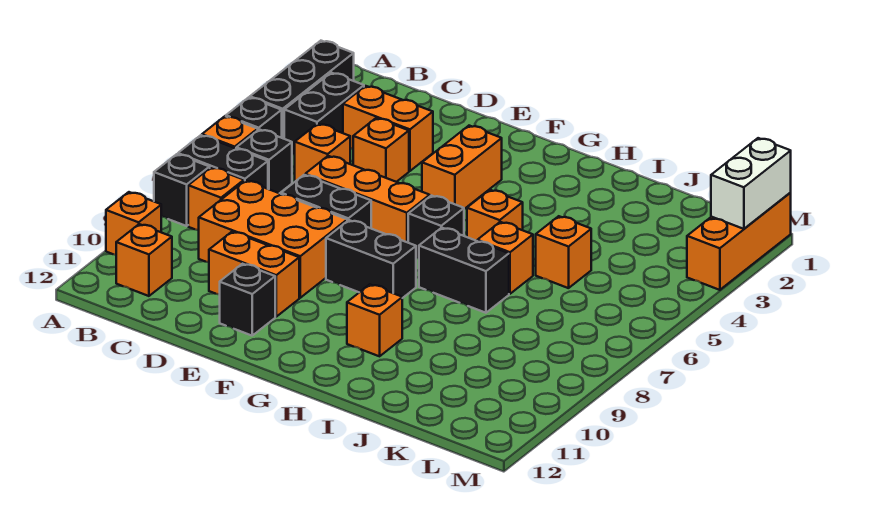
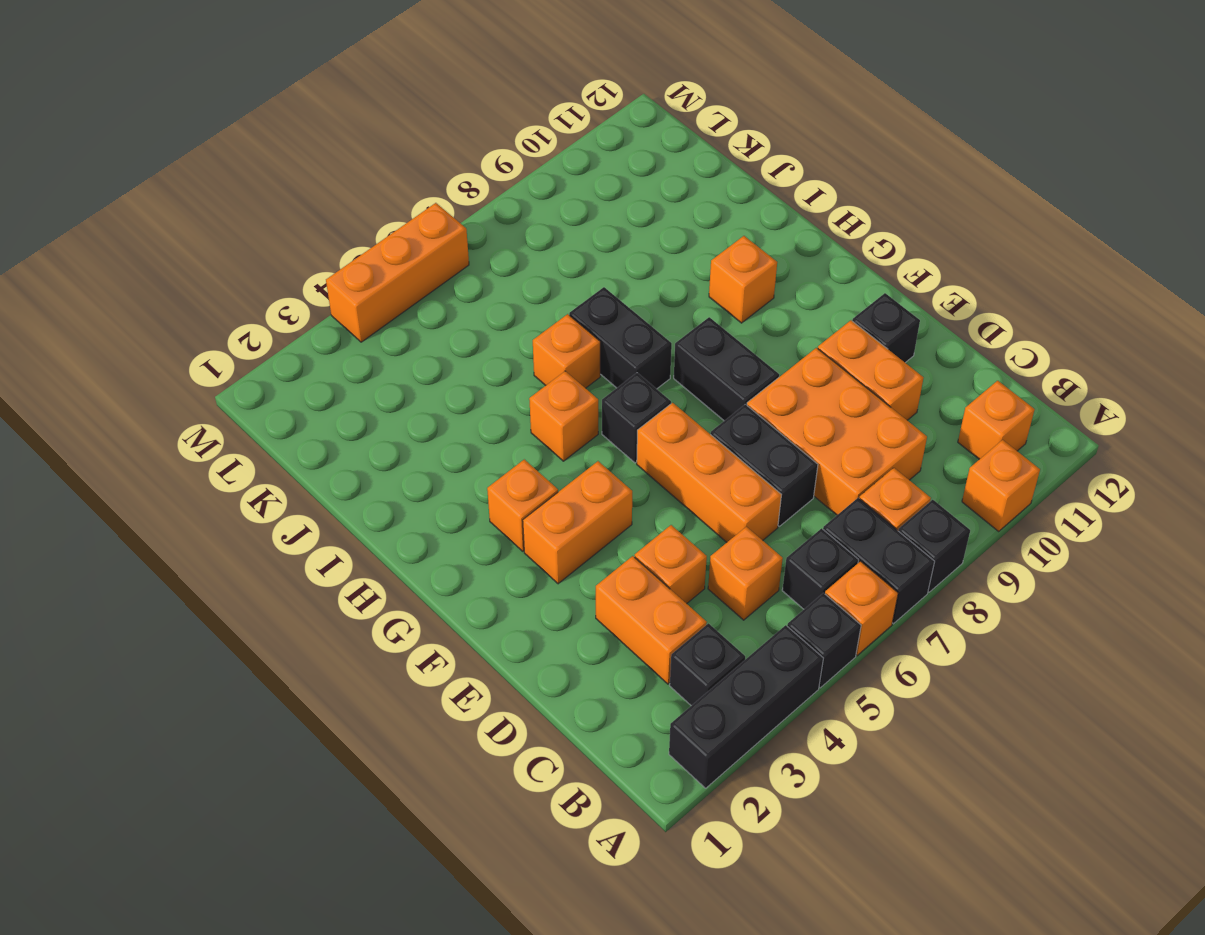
black brick B3:B4 level 1 -> black brick B3 level 1
orange brick J5 level 1 -> orange brick G3 level 1
orange brick M1:M3 level 1 -> orange brick M4:M6 level 1
white brick M1:M2 level 2 -> none

